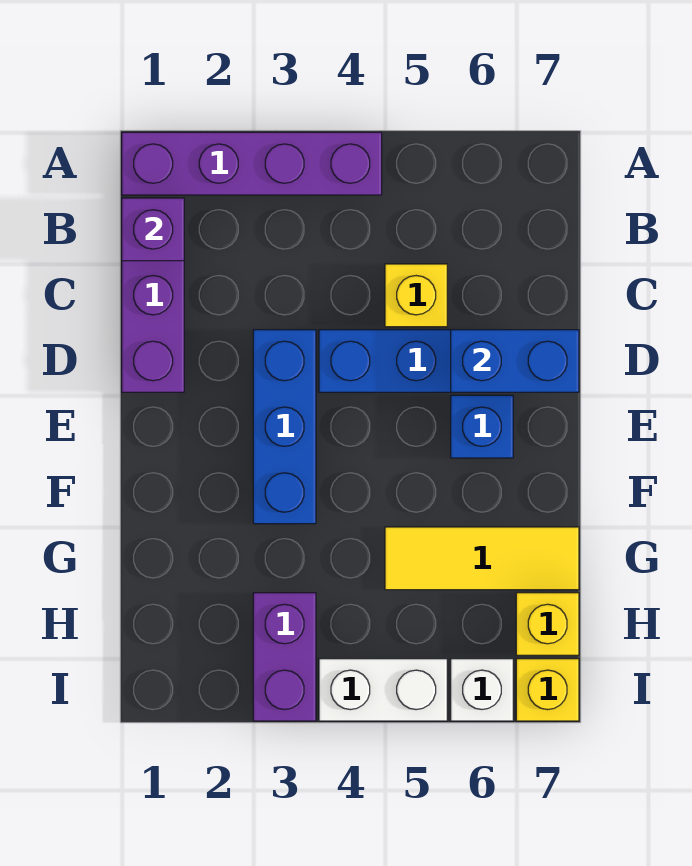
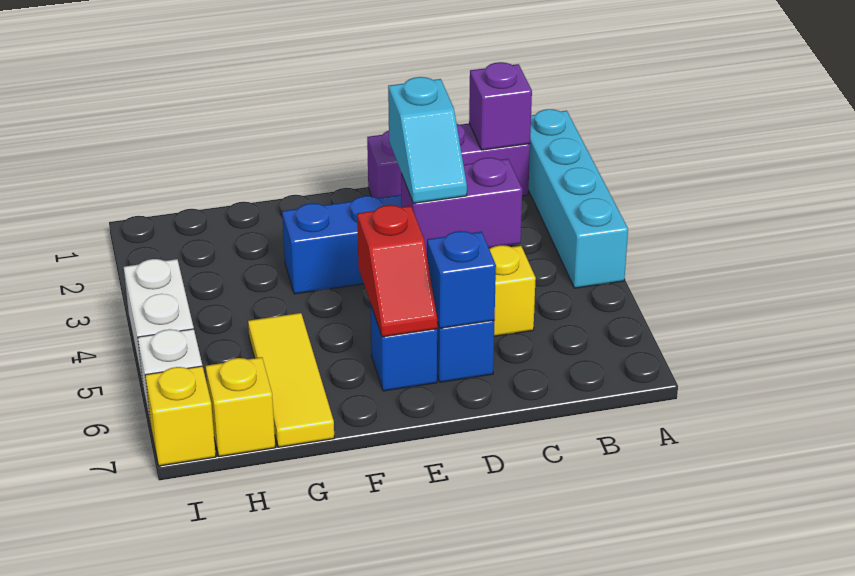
purple brick A1:A4 level 1 -> cyan brick A1:A4 level 1
none -> cyan slope D3:D4 level 3 top 3
blue brick D6:D7 level 2 -> blue brick D6 level 2
none -> red slope E5:E6 level 2 top 5
purple brick H3:I3 level 1 -> purple brick C4:D4 level 2

